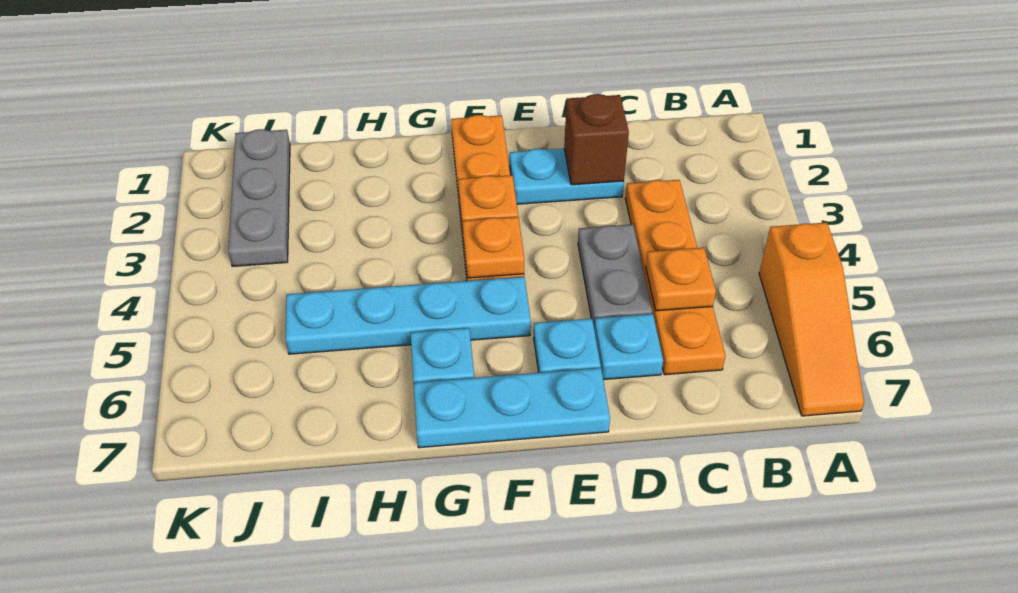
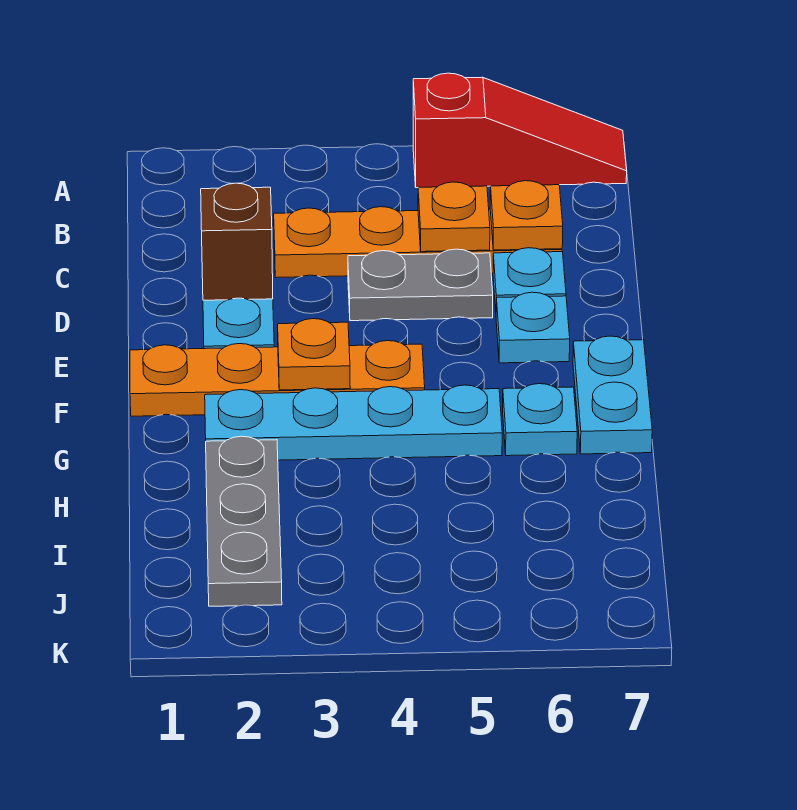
orange slope A5:A7 level 1 top 5 -> red slope A5:A7 level 1 top 5
cyan plate E7:G7 level 1 -> cyan plate F7:G7 level 1
orange plate F4 level 2 -> orange plate C6 level 2
cyan plate F5:I5 level 1 -> cyan plate G2:G5 level 1
grey plate J1:J3 level 1 -> grey plate H2:J2 level 1

